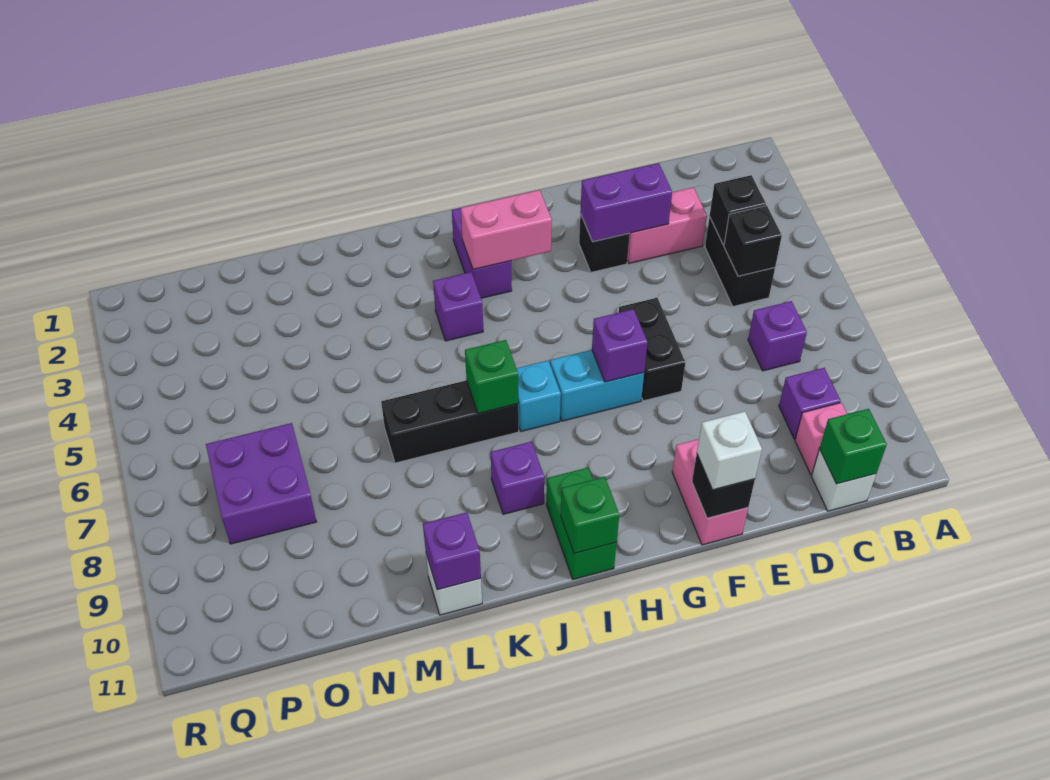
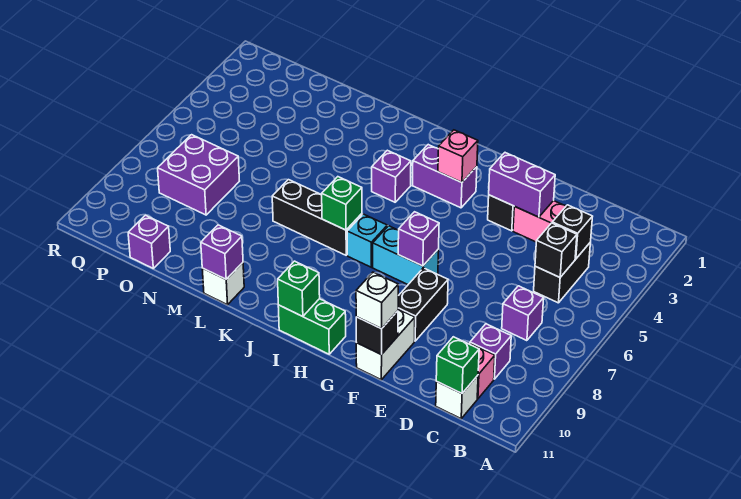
black brick F6:F7 level 1 -> black brick F8:F9 level 1
pink brick F10:F11 level 1 -> white brick F10:F11 level 1
pink brick H3:I3 level 2 -> pink brick H3 level 2
purple brick I2:I3 level 1 -> purple brick H3:I3 level 1
green brick I10:I11 level 1 -> green brick H11:I11 level 1
purple brick J9 level 1 -> purple brick O11 level 1

